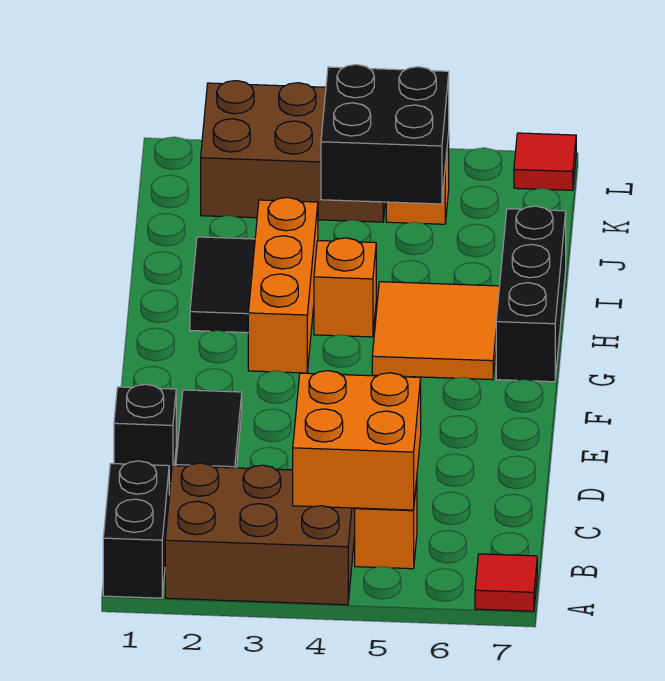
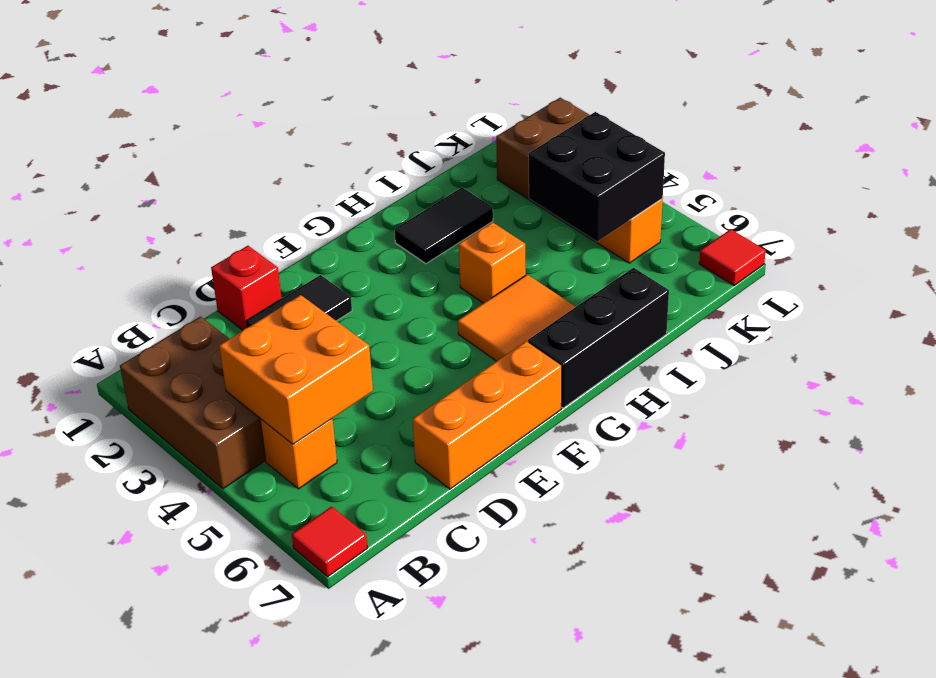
black brick A1:B1 level 1 -> none
black brick D1 level 1 -> red brick D1 level 1
orange brick G3:I3 level 1 -> orange brick D7:F7 level 1

